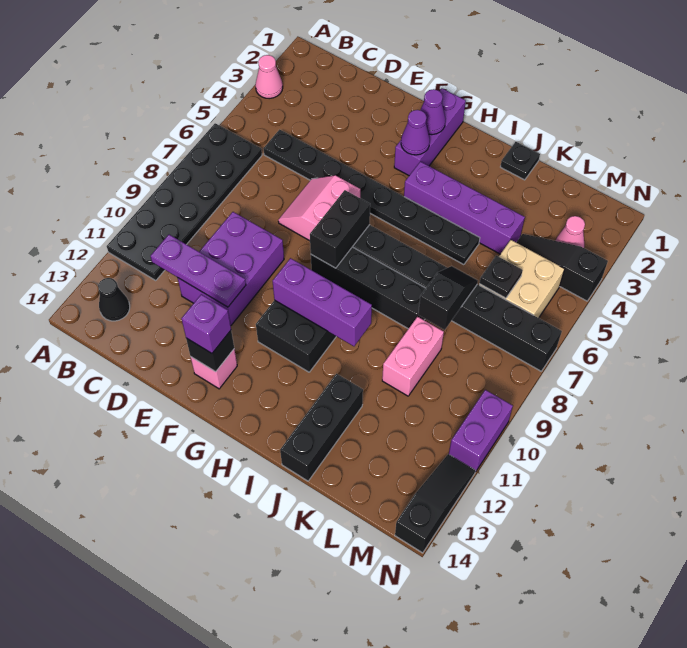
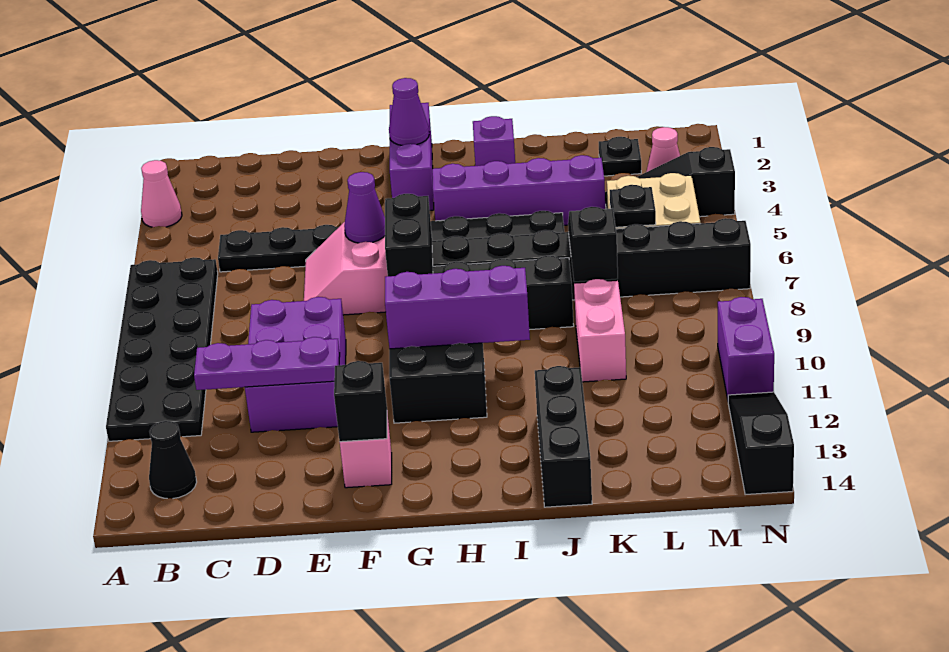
purple brick F13 level 3 -> purple brick I2 level 1
purple cone G3 level 2 -> purple cone F6 level 2
black plate J1 level 1 -> black plate L2 level 1

